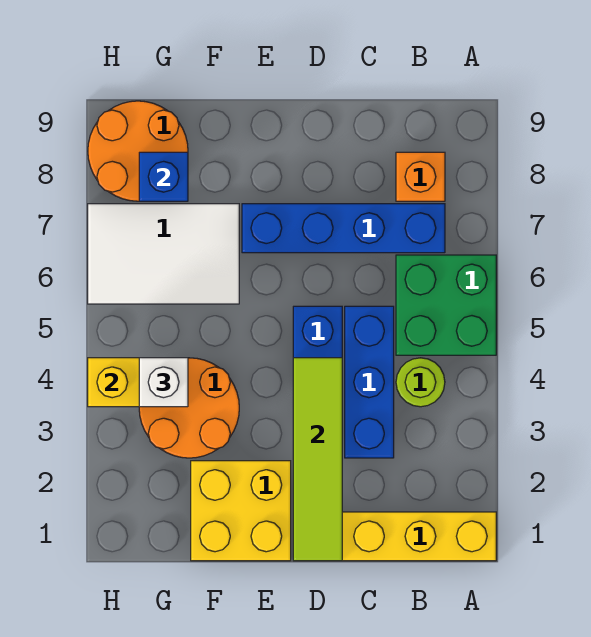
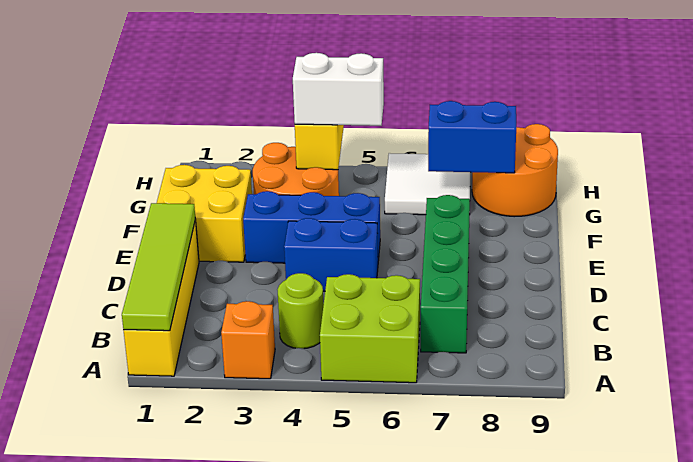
green brick A5:B6 level 1 -> lime brick A5:B6 level 1
blue brick B7:E7 level 1 -> green brick B7:E7 level 1
orange brick B8 level 1 -> orange brick A3 level 1
blue brick C3:C5 level 1 -> blue brick E3:E5 level 1
lime tile D1:D4 level 2 -> lime tile A1:D1 level 2
white tile F6:H7 level 1 -> white tile G6:H7 level 1
white brick G4 level 3 -> white brick G4:G5 level 3
blue brick G8 level 2 -> blue brick G7:G8 level 2

